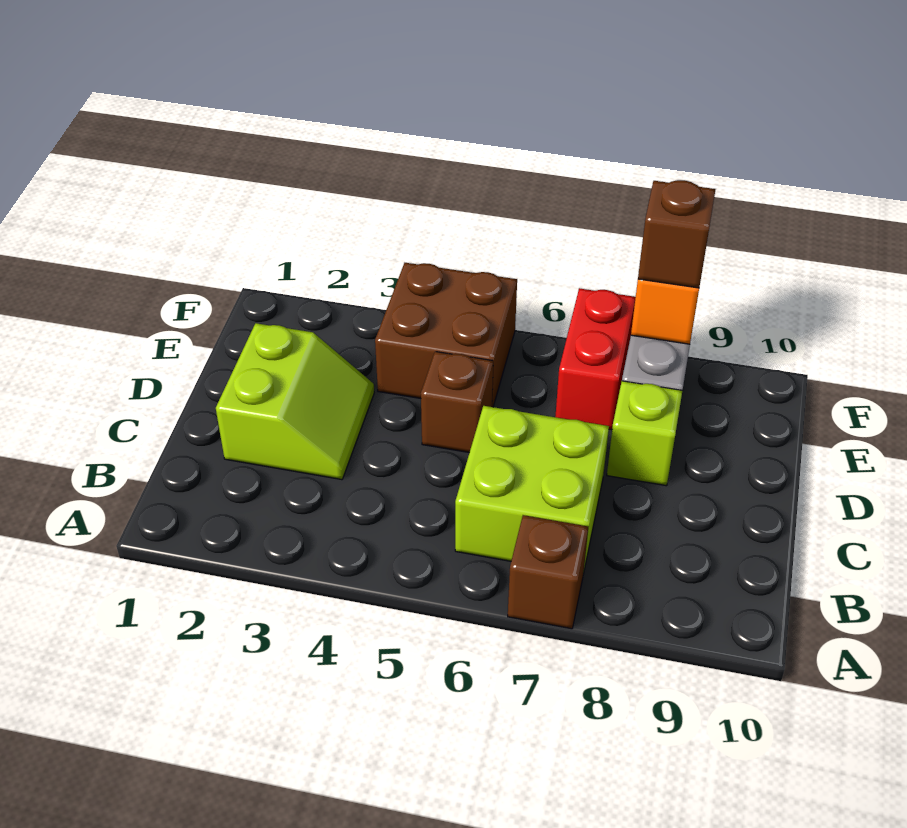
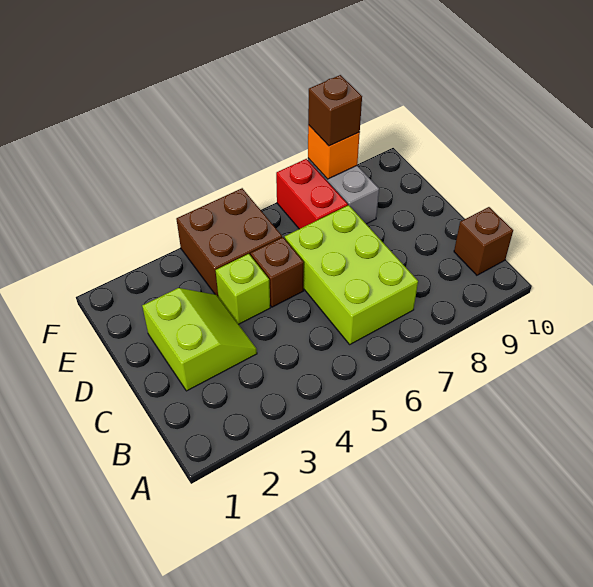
brown brick A7 level 1 -> brown brick B10 level 1
lime brick B6:C7 level 1 -> lime brick B6:D7 level 1
lime brick D8 level 1 -> lime brick D4 level 1

